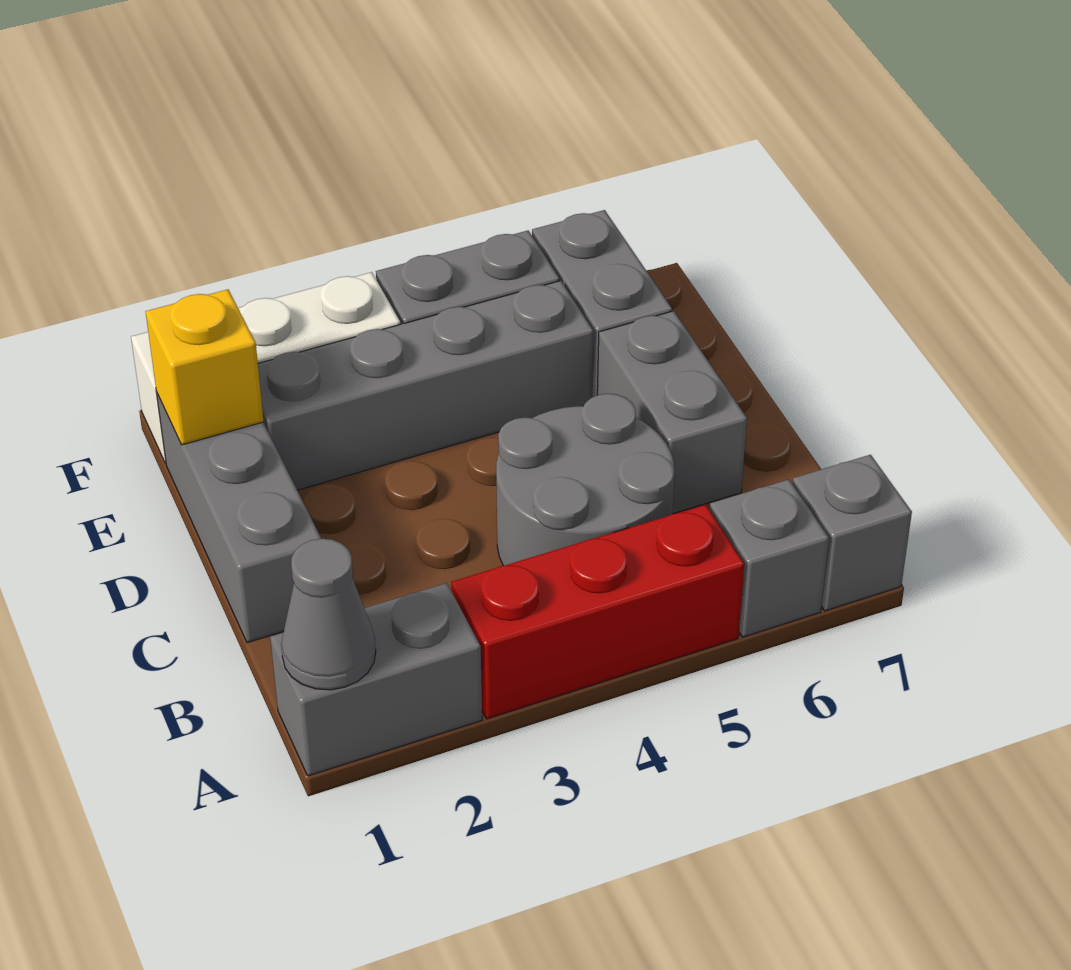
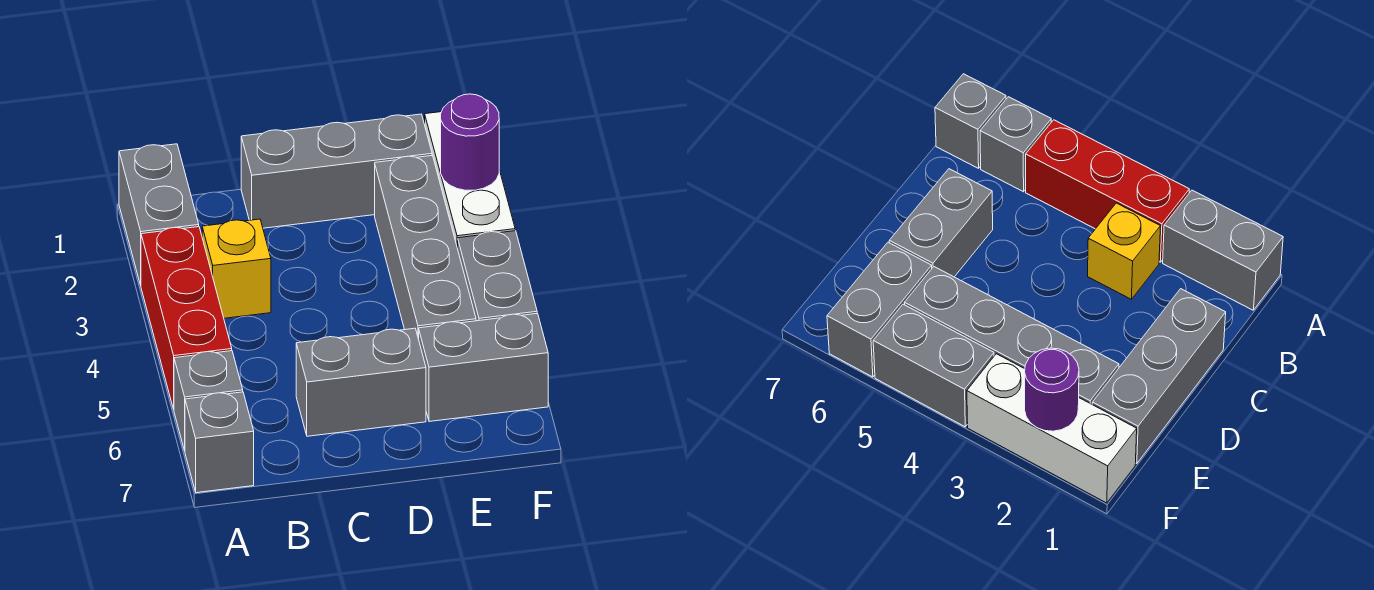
grey cone A1 level 2 -> none
grey round brick B4:C5 level 1 -> none
yellow brick E1 level 2 -> yellow brick B3 level 1
none -> purple round brick F2 level 2

